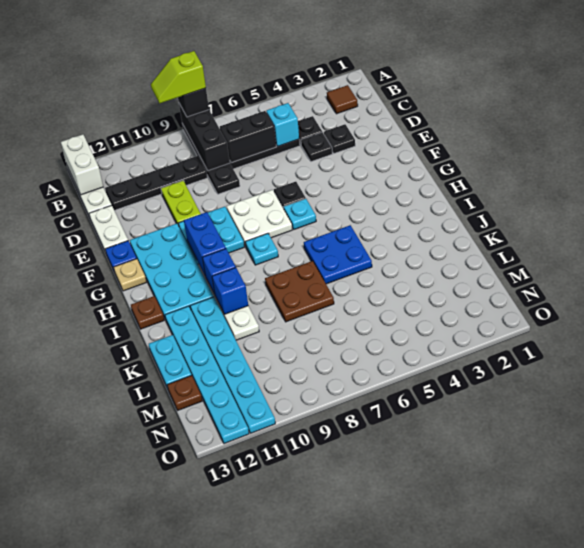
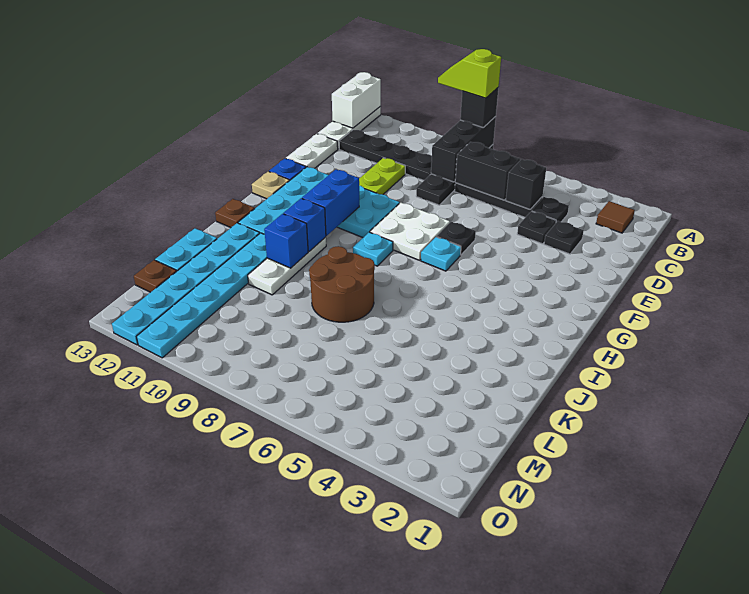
cyan brick C5 level 2 -> black brick C5 level 2
blue plate I5:J6 level 1 -> none
brown plate J7:K8 level 1 -> brown round brick J7:K8 level 1

